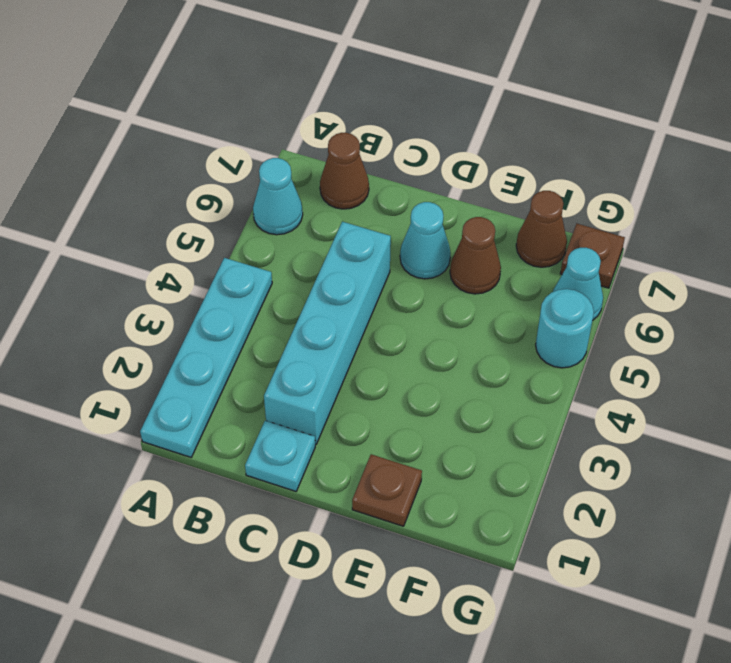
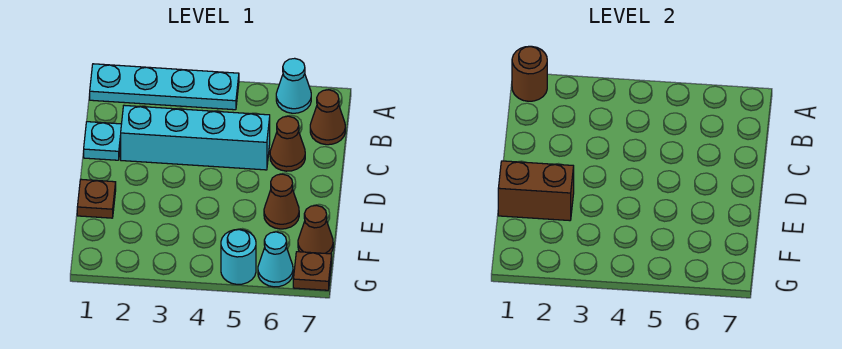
none -> brown round brick A1 level 2
none -> brown cone C6 level 1
cyan cone D6 level 1 -> none
none -> brown brick E1:E2 level 2

